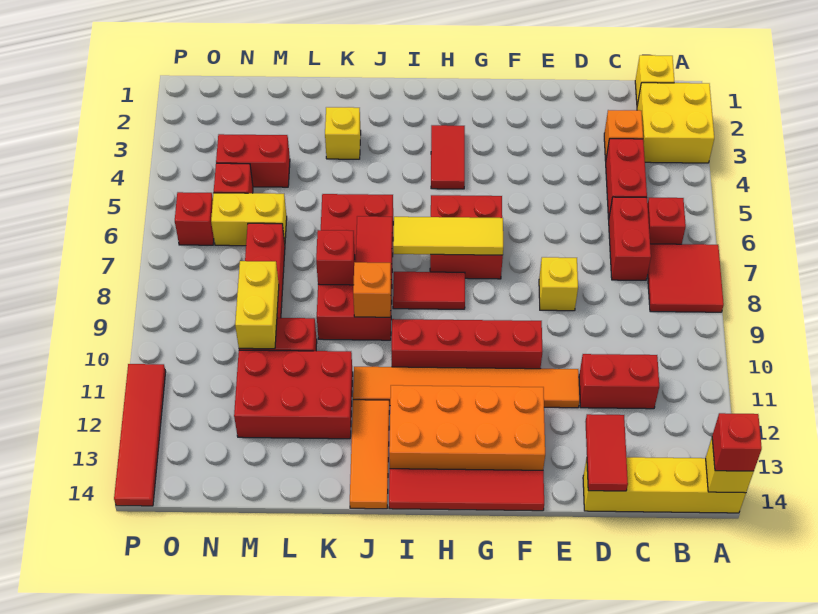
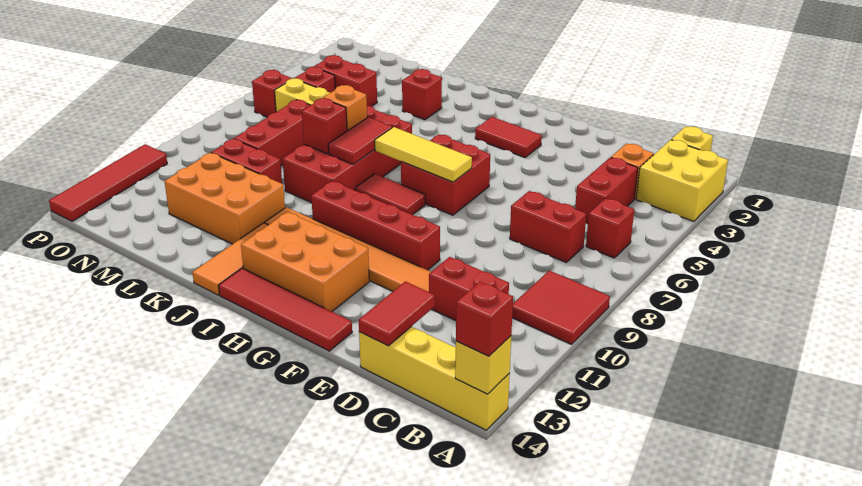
red tile A7:B8 level 1 -> red tile A9:B10 level 1
red brick C6:C7 level 1 -> red brick C7:D7 level 1
yellow brick E8 level 1 -> none
orange brick F12:I13 level 1 -> orange brick G12:I13 level 1
red tile H3:H4 level 1 -> red tile G3:H3 level 1
orange brick J9 level 2 -> orange brick K7 level 2
yellow brick K3 level 1 -> red brick K3 level 1
red brick K11:M12 level 1 -> orange brick K11:M12 level 1
yellow brick M9:M10 level 2 -> none

